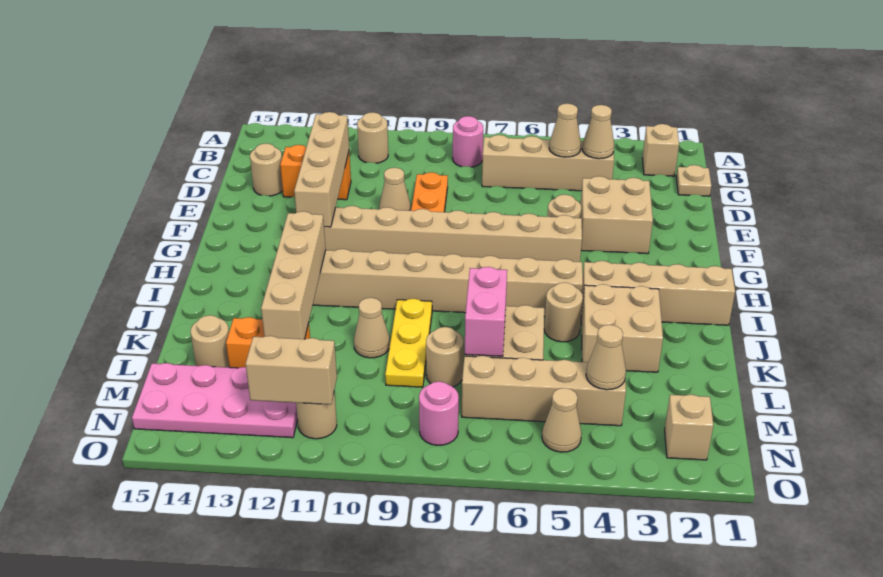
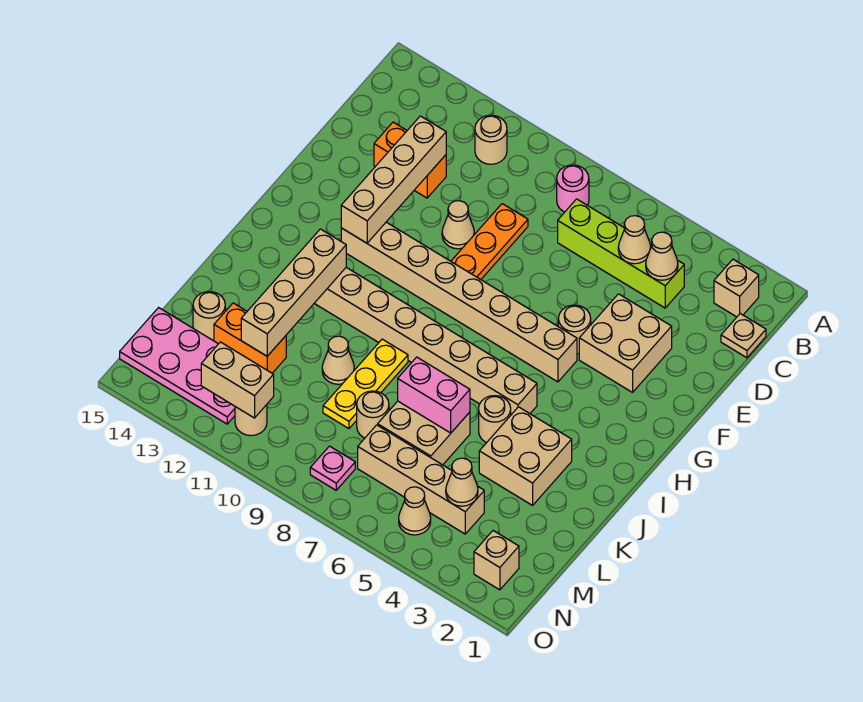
tan brick C4:C7 level 1 -> lime brick C4:C7 level 1
tan round brick D14 level 1 -> none
tan brick I1:I4 level 1 -> none
pink brick K7:L7 level 2 -> pink brick K6:K7 level 2
pink round brick N8 level 1 -> pink plate N8 level 1

